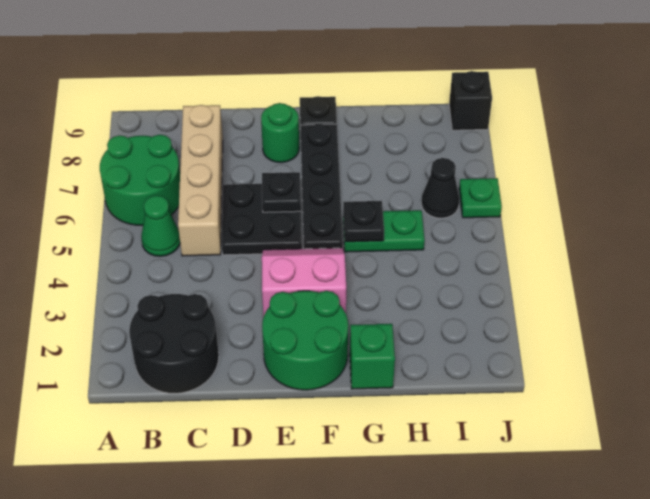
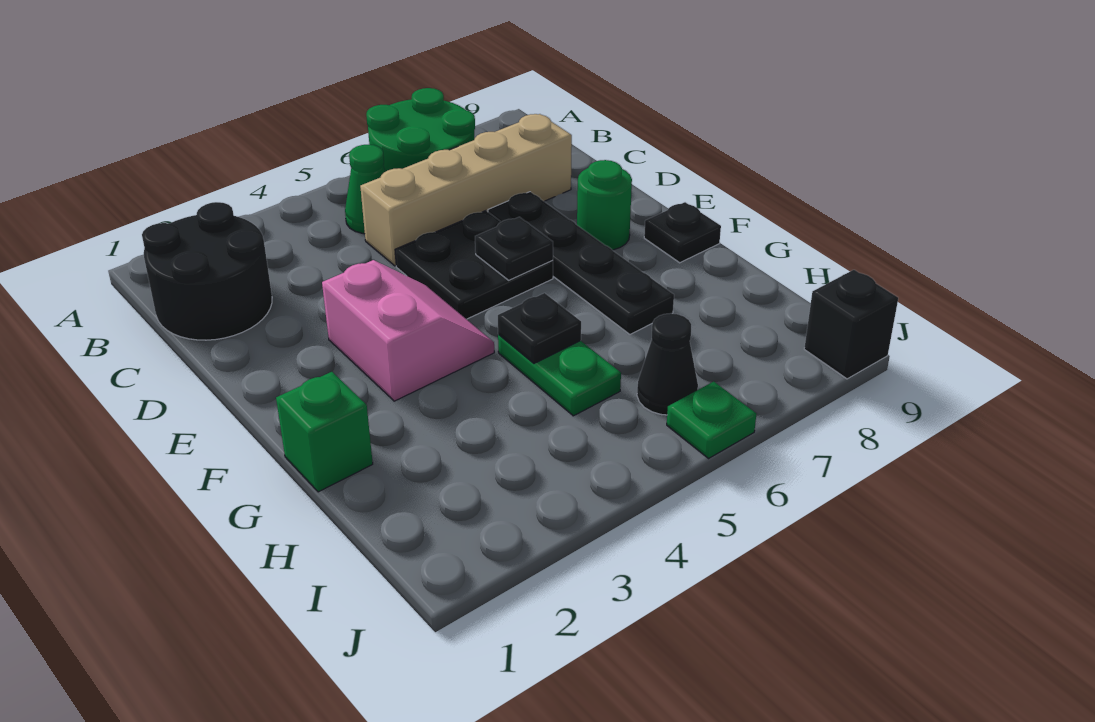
green round brick E1:F2 level 1 -> none
black plate F5:F8 level 1 -> black plate D7:G7 level 1

